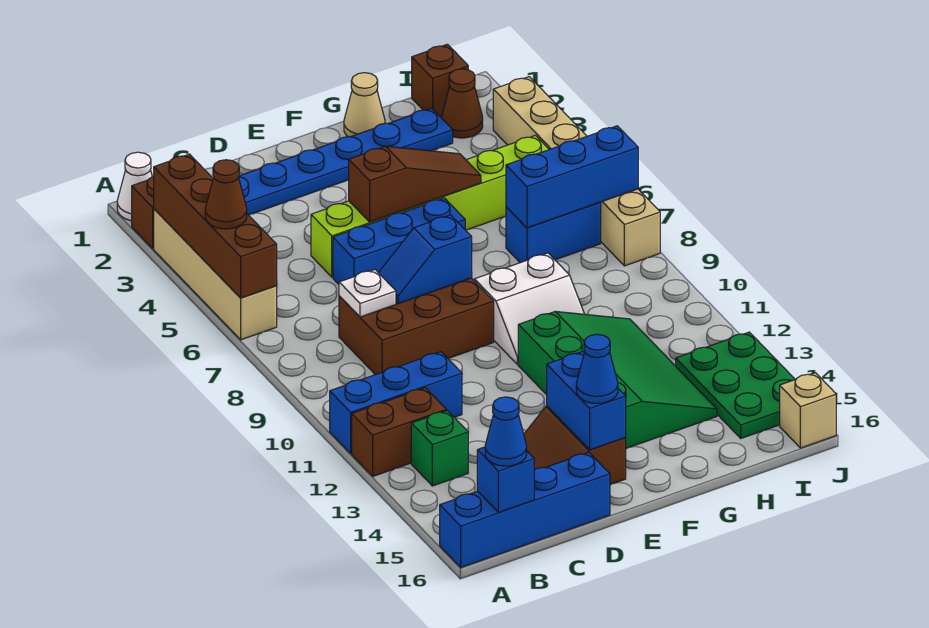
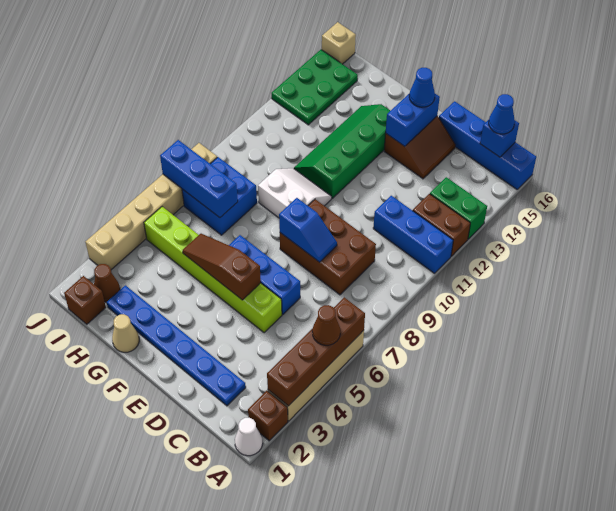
green brick B13 level 1 -> green brick A13:B13 level 1
white plate C8 level 2 -> none
green slope F11:H14 level 1 top F -> green slope F11:G14 level 1 top F
blue brick H7:I7 level 1 -> blue brick H7:I8 level 1

